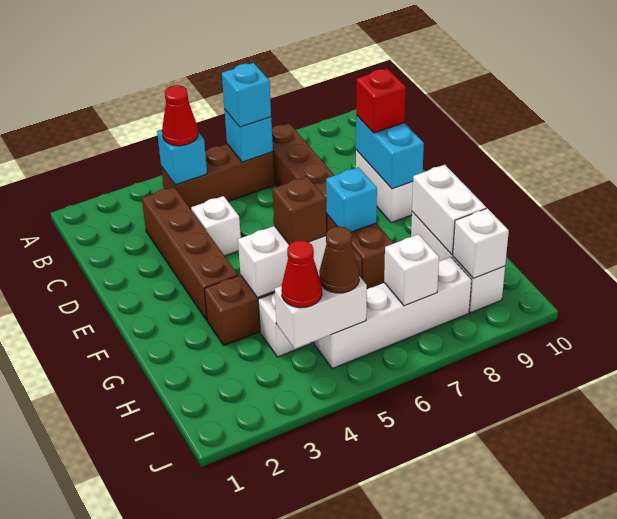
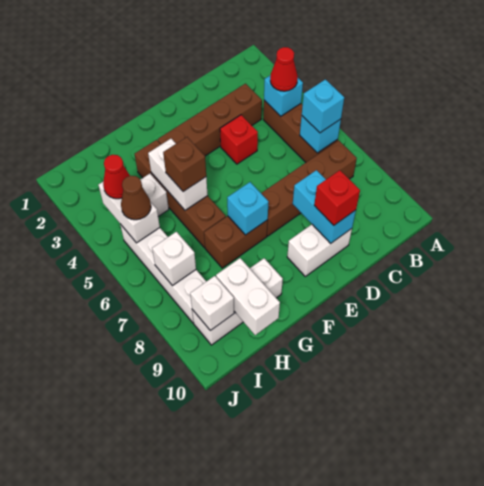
white brick D4 level 1 -> red brick D4 level 1
cyan brick D9:E9 level 2 -> cyan brick D8:D9 level 2
white brick G9:H9 level 2 -> white brick H9:H10 level 2

